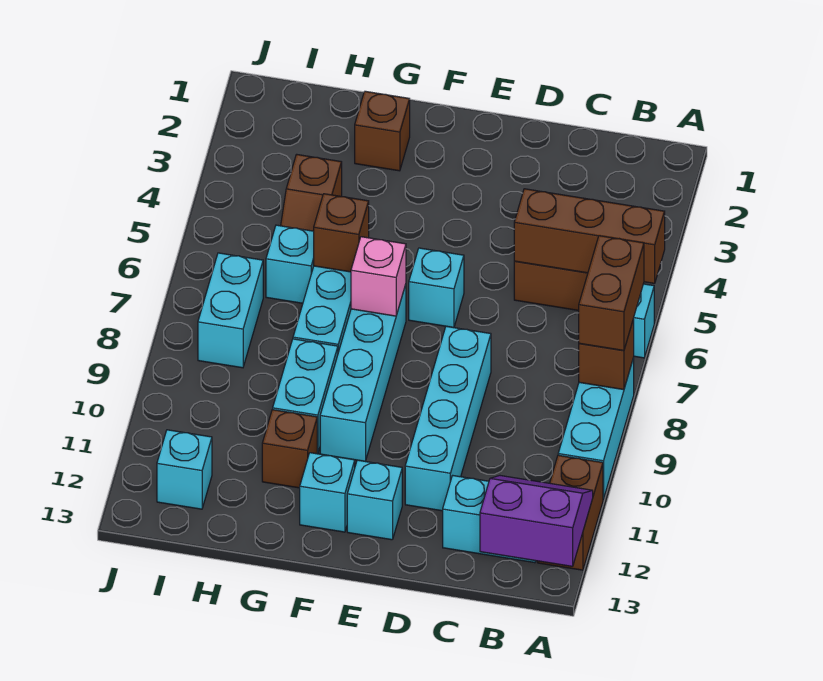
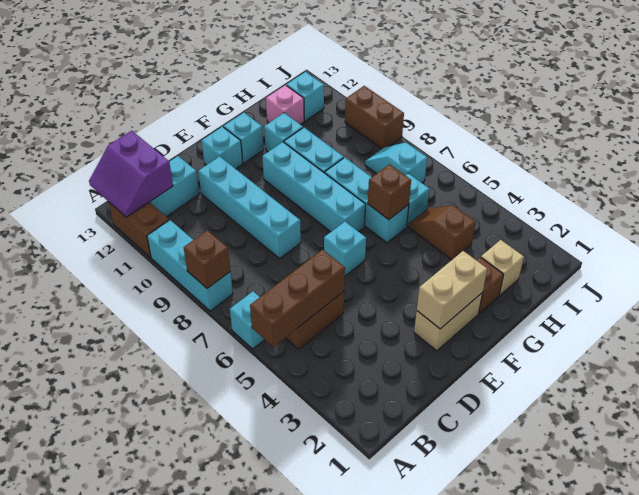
brown brick A7:A8 level 3 -> brown brick J9:J10 level 1
purple slope A12:B13 level 2 top 13 -> purple slope A12:B13 level 2 top B
none -> tan brick E2:F2 level 1
none -> tan brick E2:F2 level 2
pink brick F7 level 2 -> pink brick H12 level 1
brown brick G11 level 1 -> cyan brick G11 level 1
none -> tan brick H2 level 1
cyan brick I7:I8 level 1 -> cyan slope I7:I8 level 1 top 7

